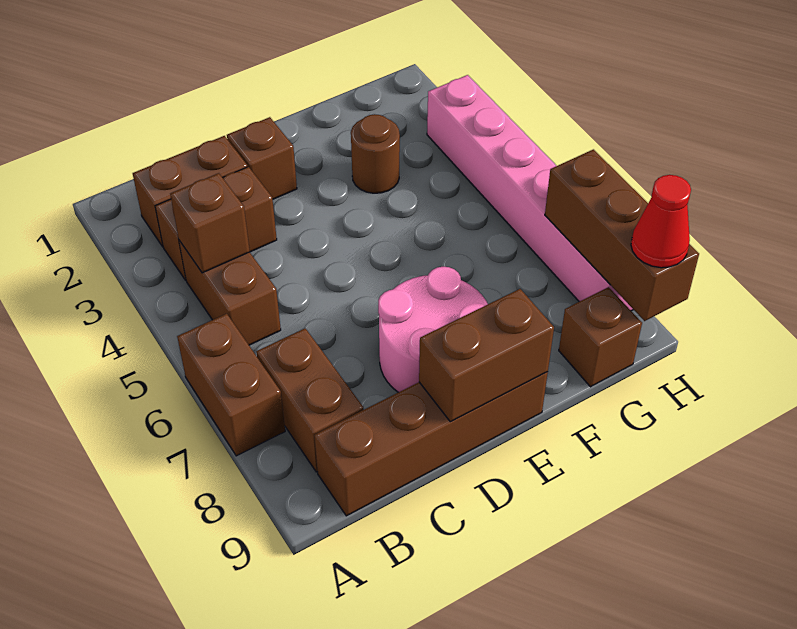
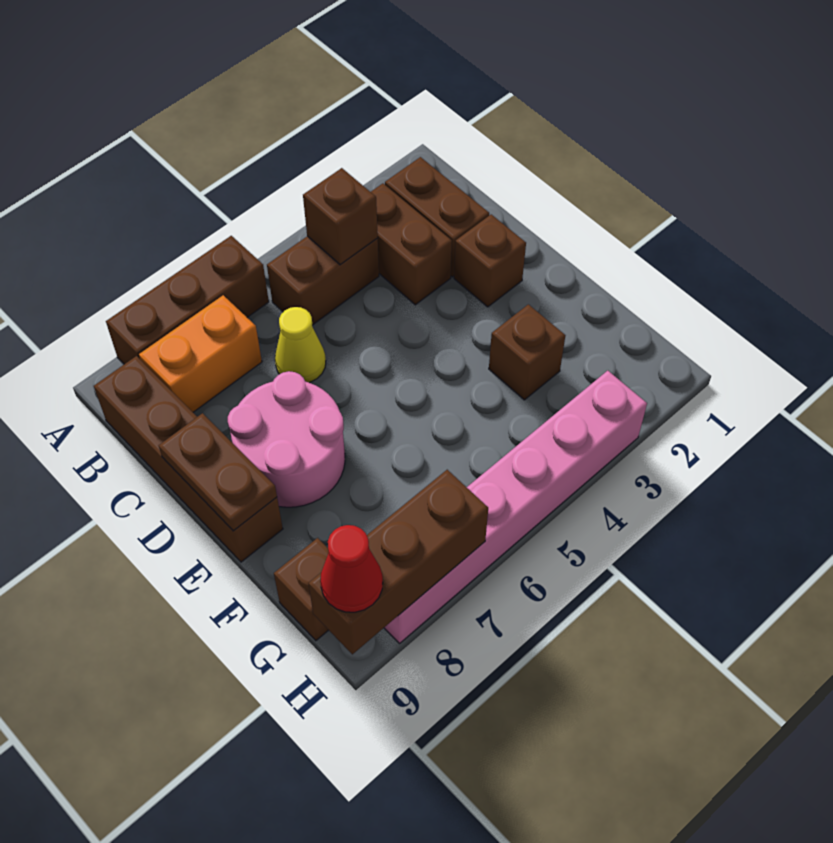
brown brick A6:A7 level 1 -> brown brick A6:A8 level 1
brown brick B7:B8 level 1 -> orange brick B7:B8 level 1
none -> yellow cone C6 level 1
brown brick D9:E9 level 2 -> brown plate D9:E9 level 2
brown round brick F3 level 1 -> brown brick F3 level 1

